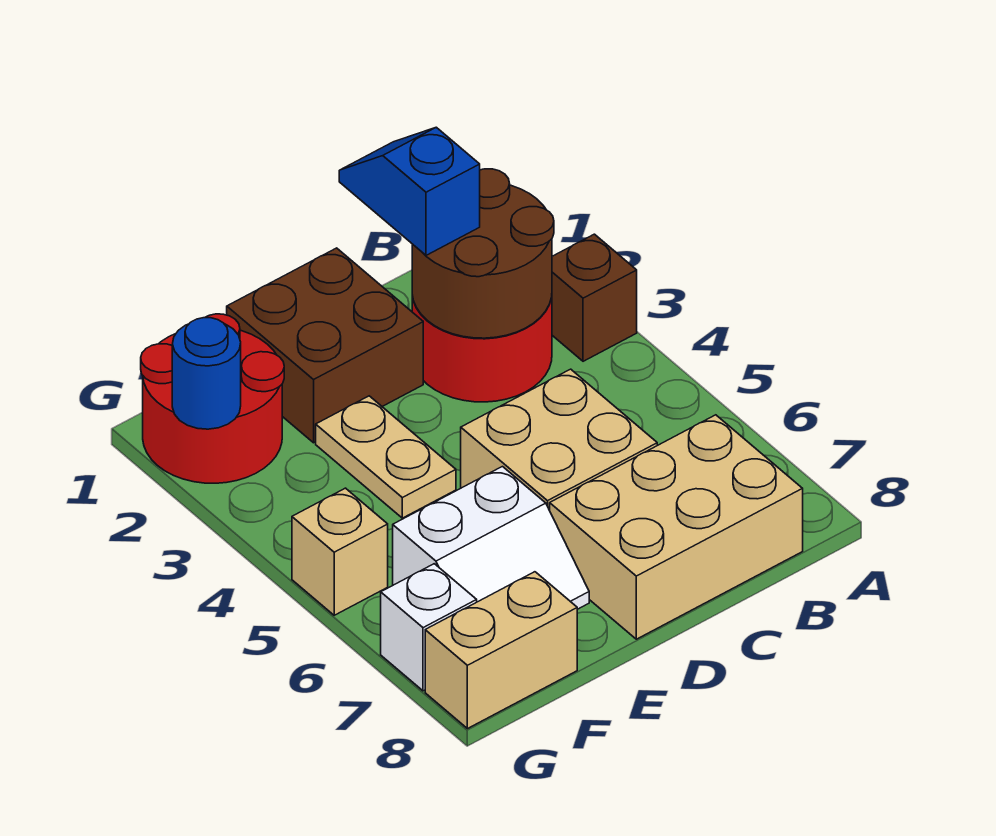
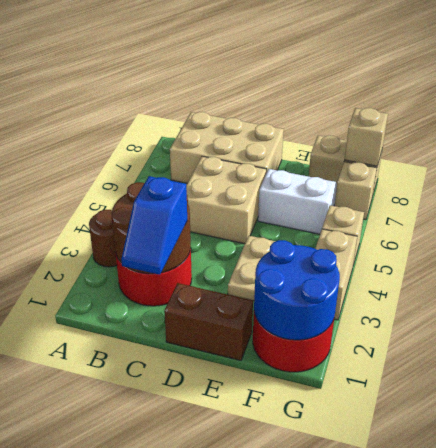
brown brick A3 level 1 -> brown round brick A3 level 1
brown brick D1:E2 level 1 -> brown brick D1:E1 level 1
blue round brick G2 level 2 -> blue round brick F1:G2 level 2
none -> tan brick G3:G4 level 1
white brick G7 level 1 -> tan brick G7 level 1
none -> tan brick G8 level 2

